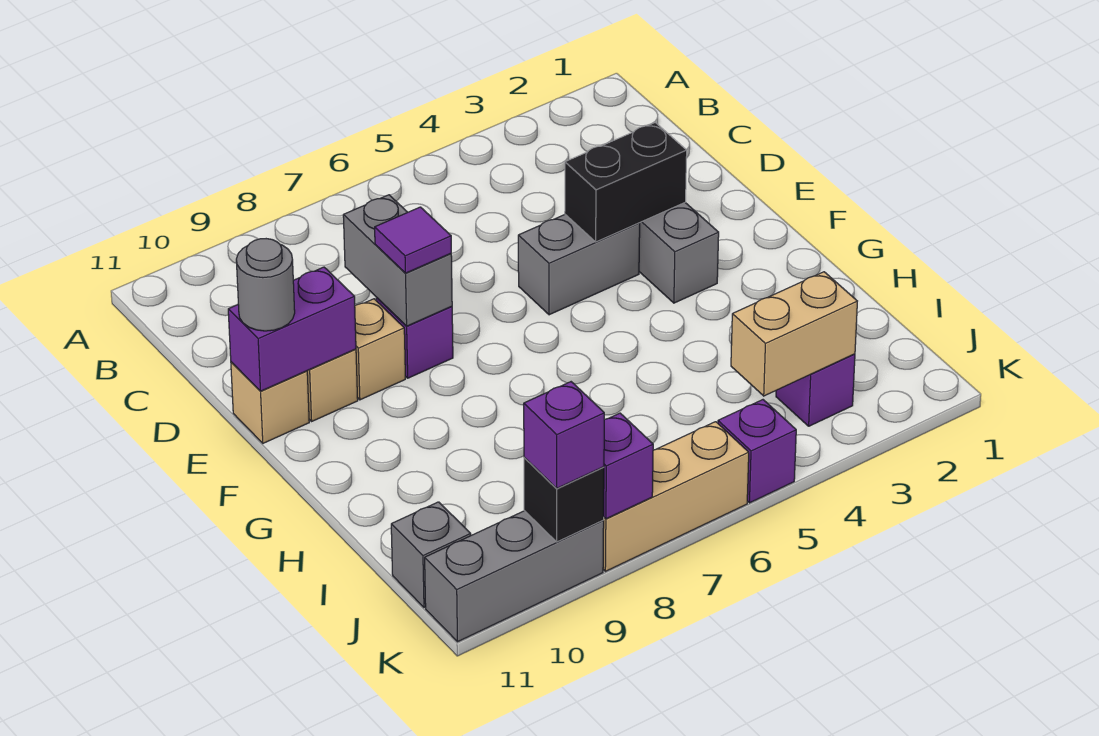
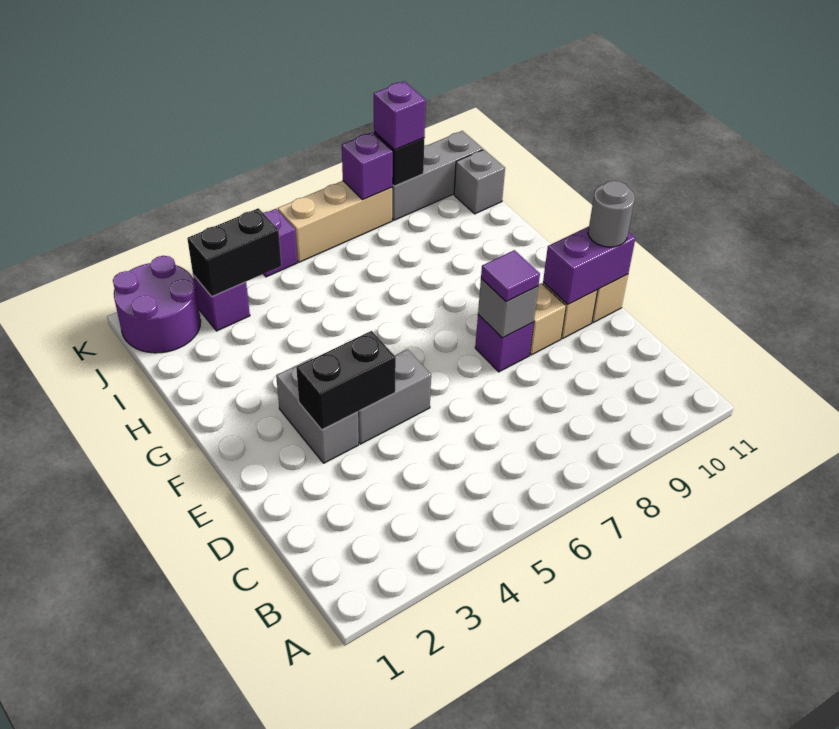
grey brick D8:E8 level 2 -> grey brick E8 level 2
none -> purple round brick J1:K2 level 1
tan brick J3:J4 level 2 -> black brick J3:J4 level 2

